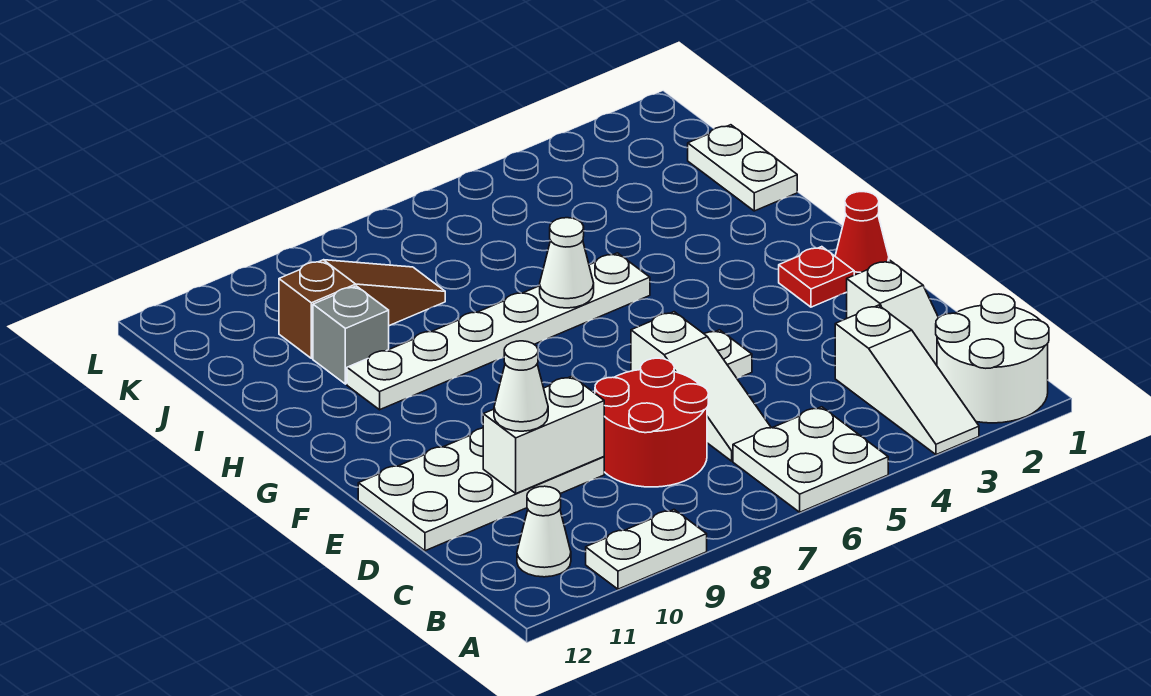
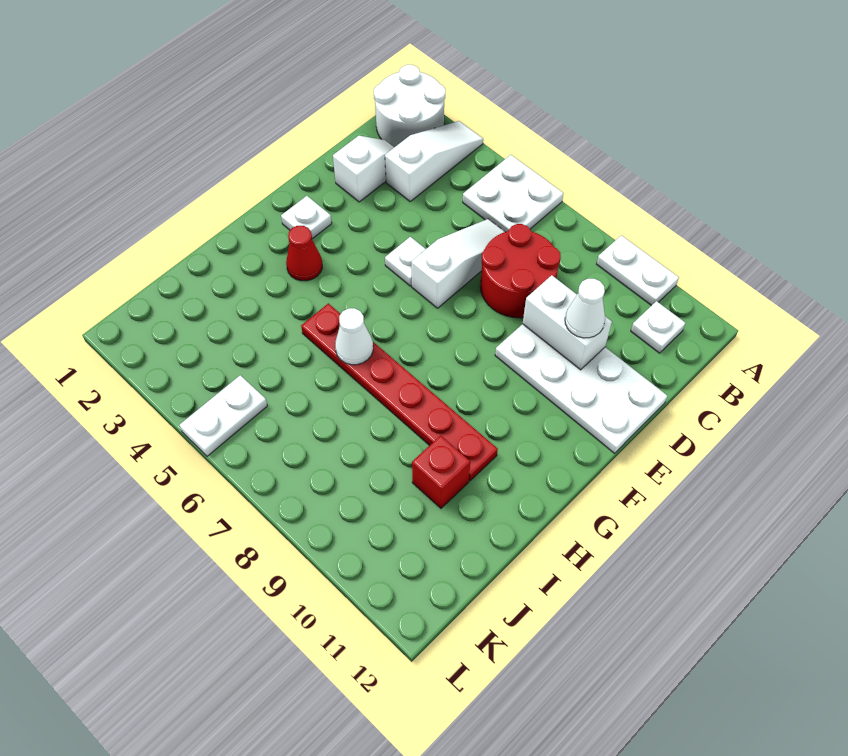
white cone B11 level 1 -> white plate B11 level 1
red cone F1 level 1 -> red cone G3 level 1
red plate F2 level 1 -> white plate F2 level 1
white plate H5:H10 level 1 -> red plate H5:H10 level 1
white plate I1:J1 level 1 -> white plate K5:L5 level 1
grey brick I10 level 1 -> red brick I10 level 1
brown slope J8:J10 level 1 top 10 -> none

